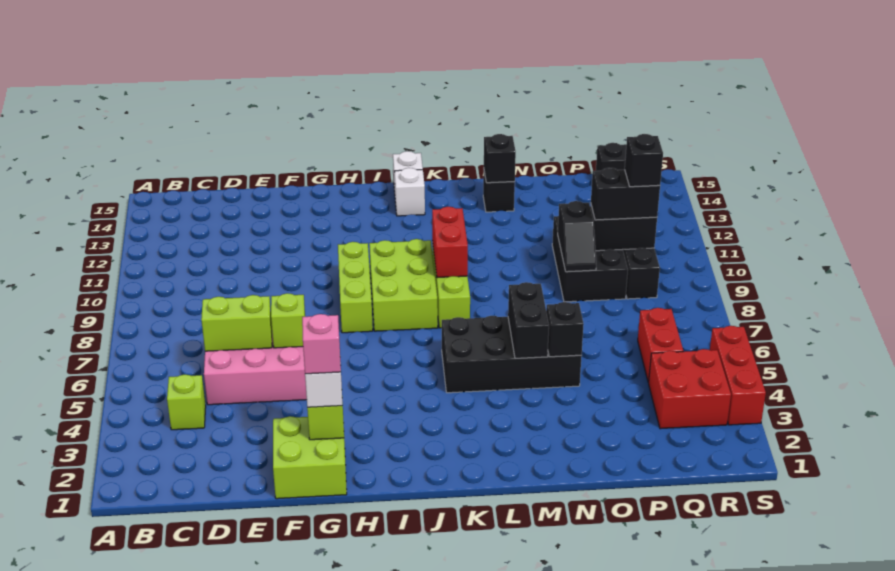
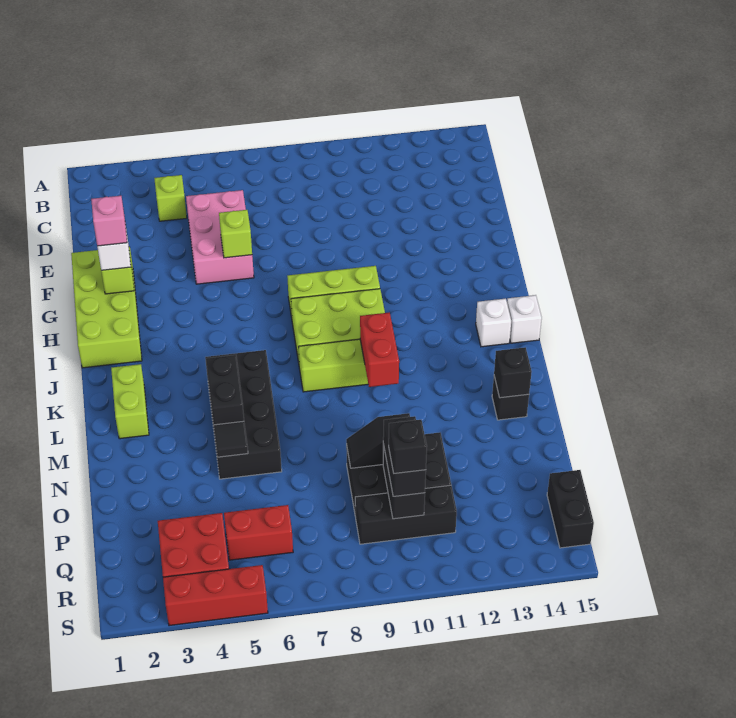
lime brick D6:E6 level 2 -> lime brick K2:L2 level 1
lime brick F1:G2 level 1 -> lime brick F1:I2 level 1
red brick K9:K10 level 2 -> red brick K10:L10 level 2
black brick M5:M6 level 2 -> black brick L5:M5 level 2
black brick N5 level 2 -> black tile N5 level 2

